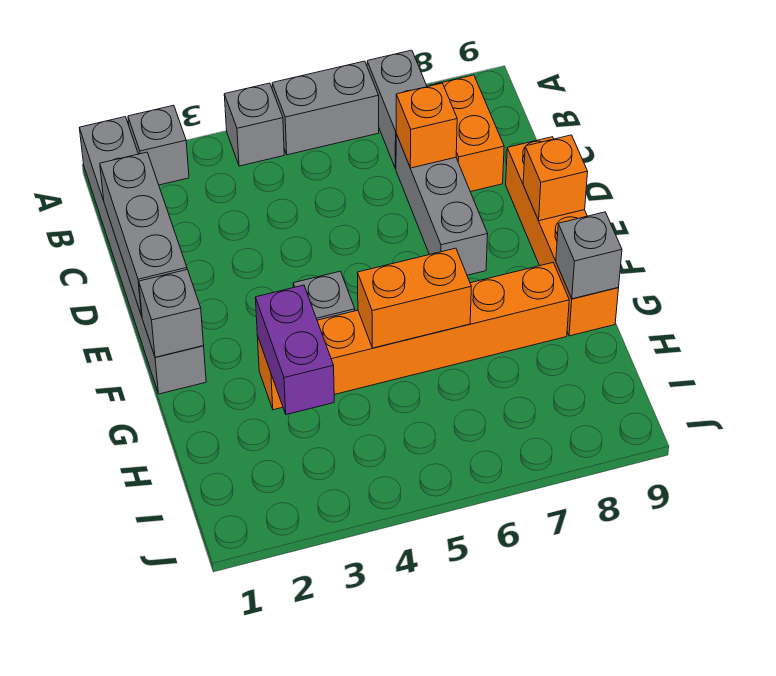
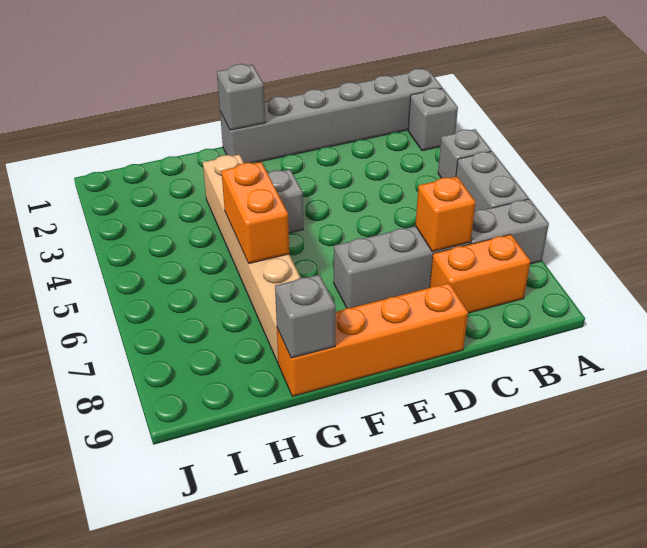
grey brick C1:E1 level 2 -> none
orange brick E9 level 2 -> none
orange brick G3:G8 level 1 -> tan brick G3:G8 level 1
purple brick G3:H3 level 2 -> none

